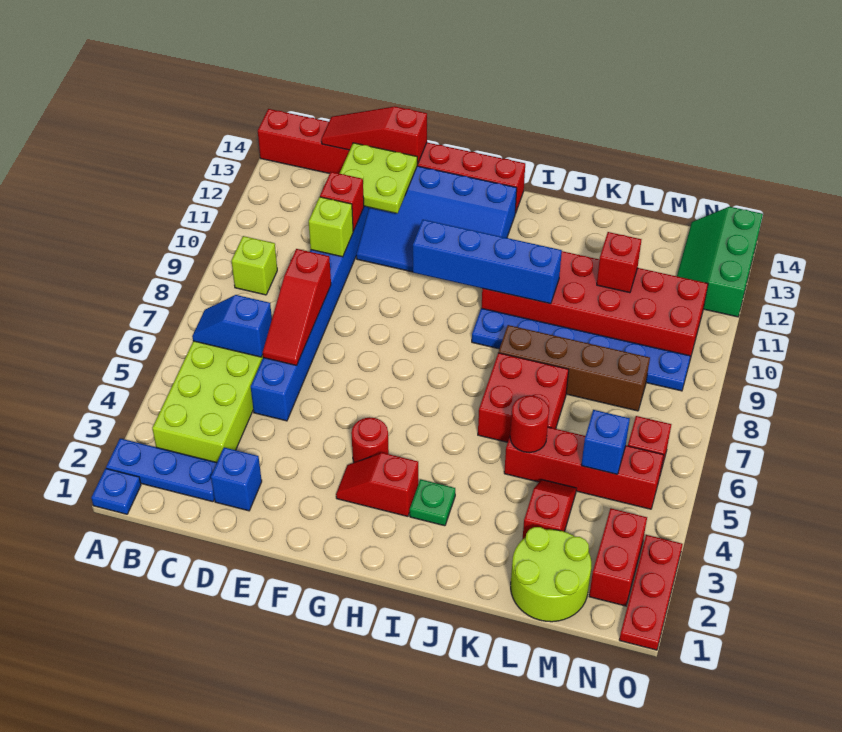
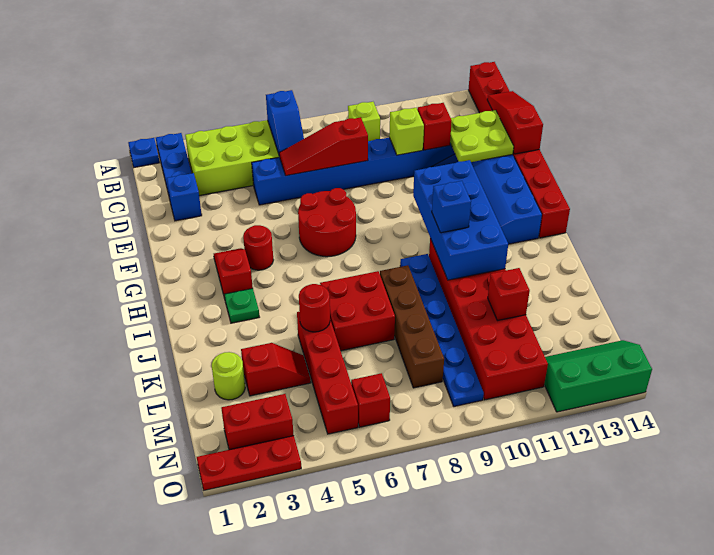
blue slope B6:C6 level 2 top C -> blue slope B6:C6 level 2 top B
none -> red round brick F6:G7 level 1
blue brick G10:J10 level 2 -> blue brick G10:J11 level 2
lime round brick L1:M2 level 1 -> lime round brick L2 level 1
blue brick M5 level 2 -> blue brick I10 level 3

